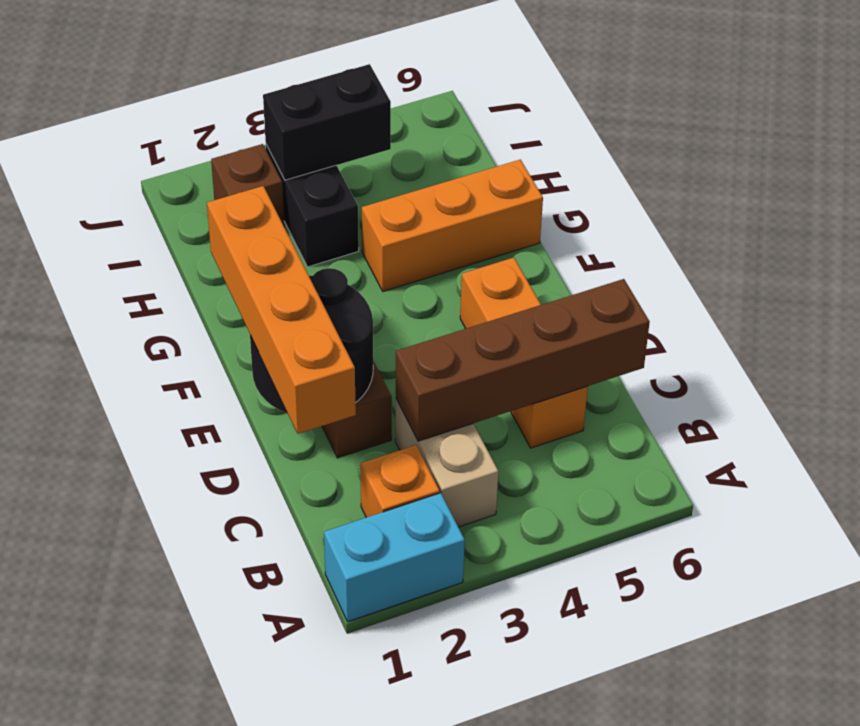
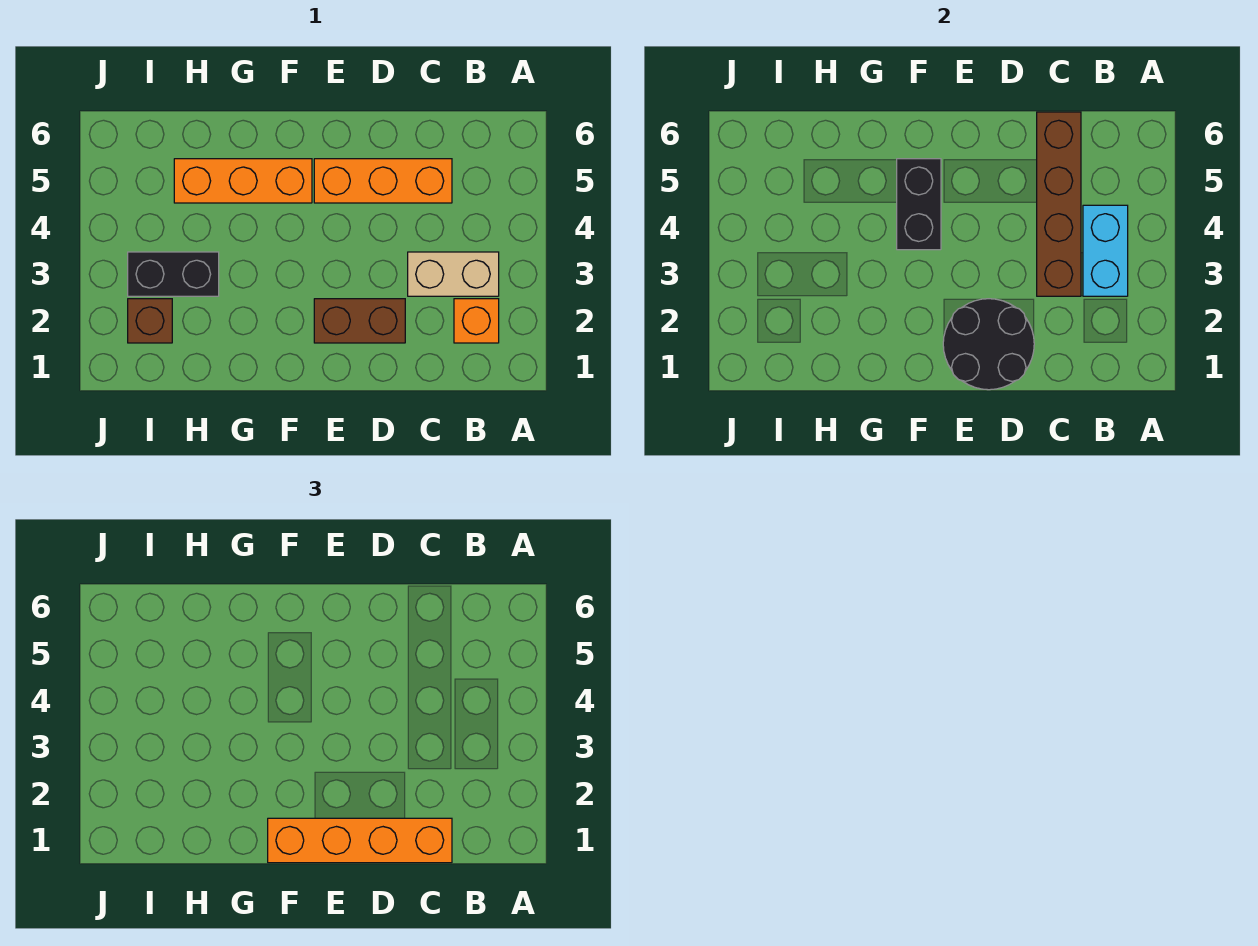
cyan brick A1:A2 level 1 -> cyan brick B3:B4 level 2
orange brick G4:G6 level 1 -> orange brick F5:H5 level 1
black brick I3:I4 level 2 -> black brick F4:F5 level 2

